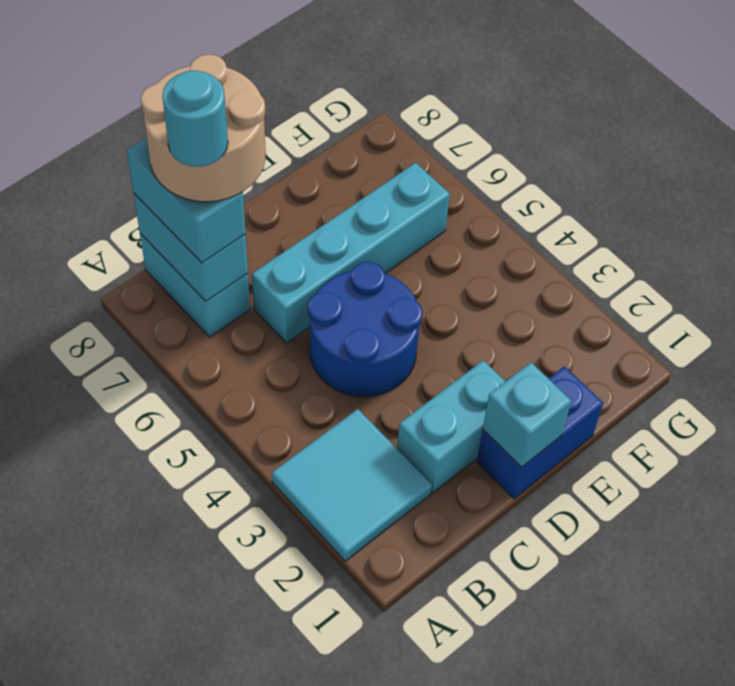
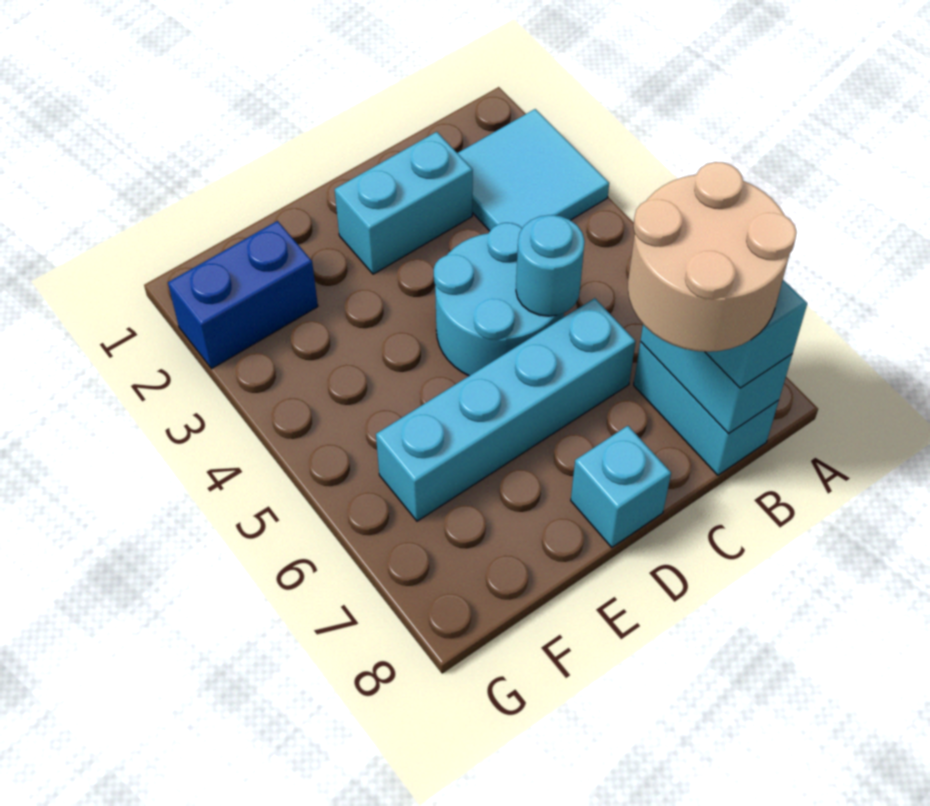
cyan round brick B7 level 5 -> cyan round brick C5 level 2
blue round brick C4:D5 level 1 -> cyan round brick C4:D5 level 1
blue brick D1:E1 level 1 -> blue brick F2:G2 level 1
cyan brick D1 level 2 -> cyan brick D8 level 1

